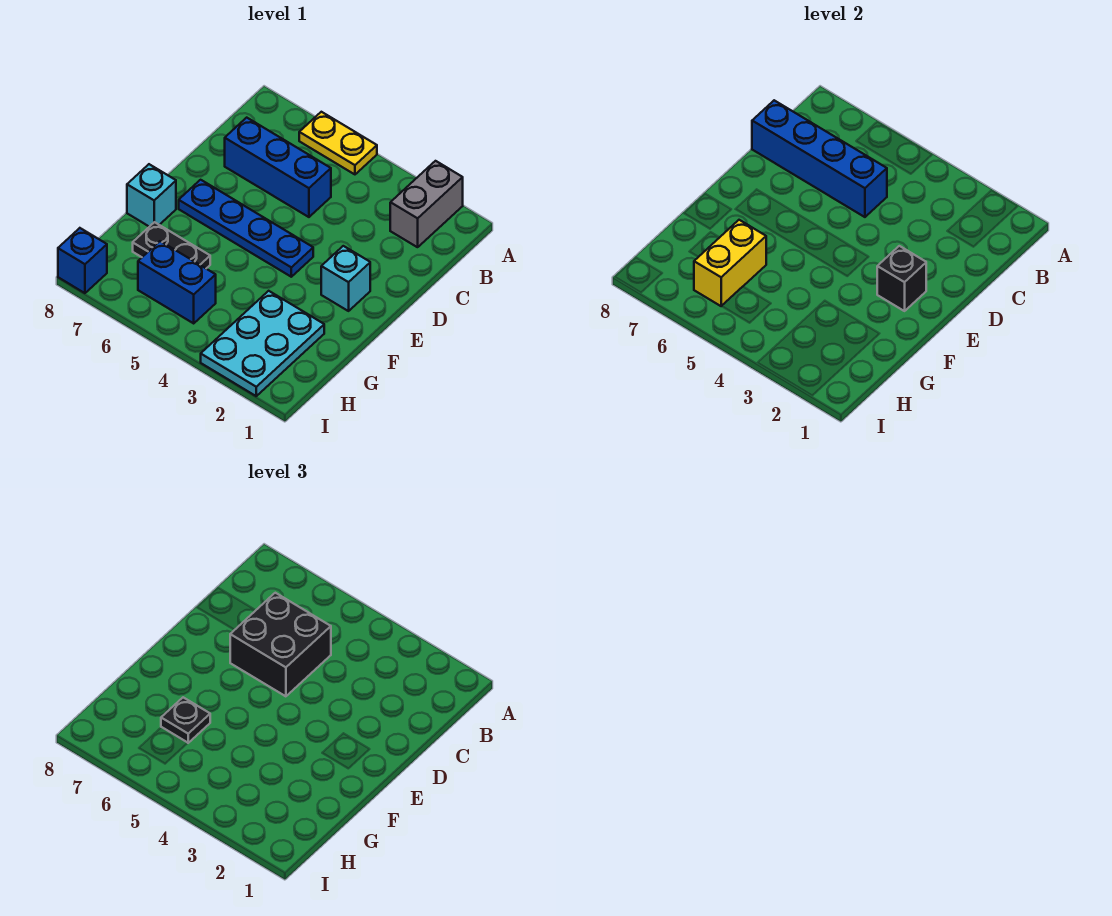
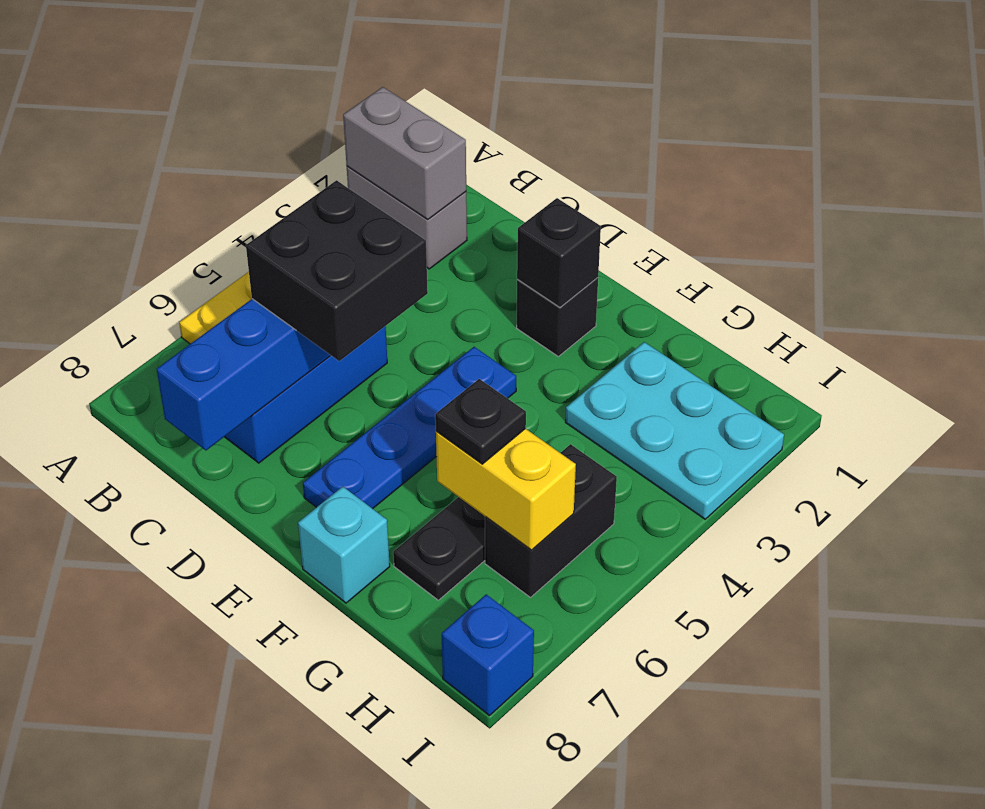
none -> grey brick A2:B2 level 2
cyan brick E2 level 1 -> black brick E2 level 1
blue brick H5:H6 level 1 -> black brick H5:H6 level 1

